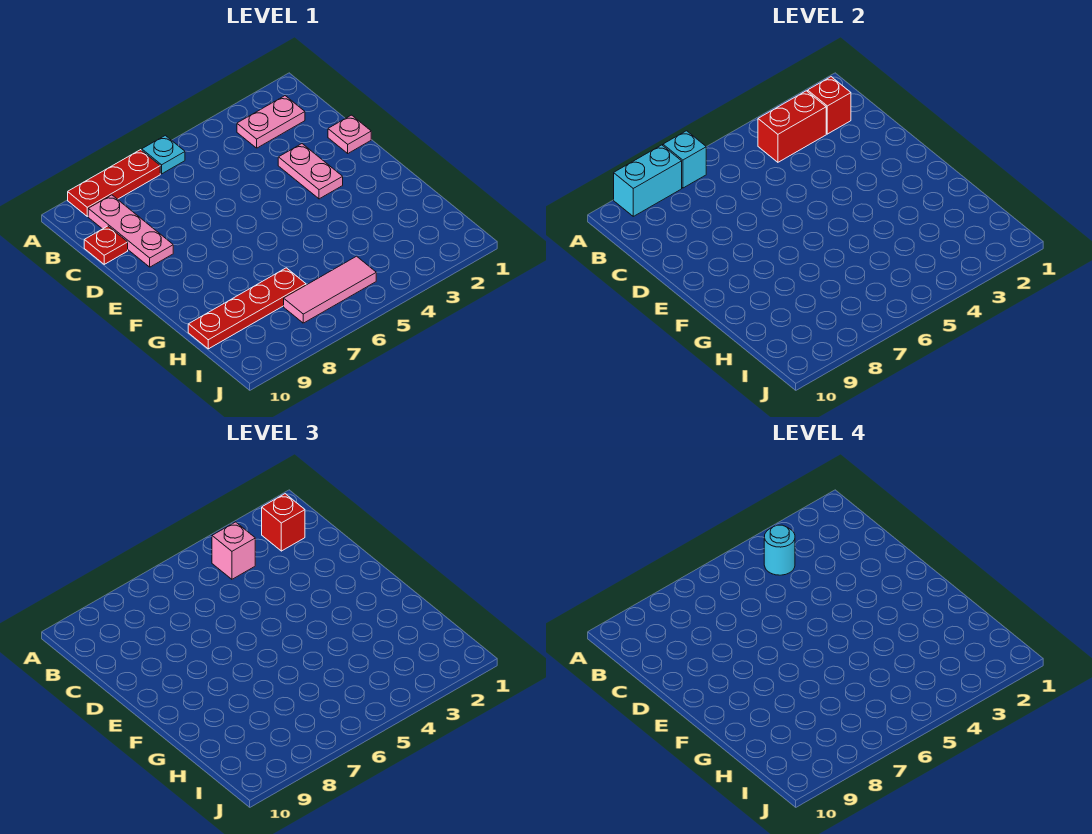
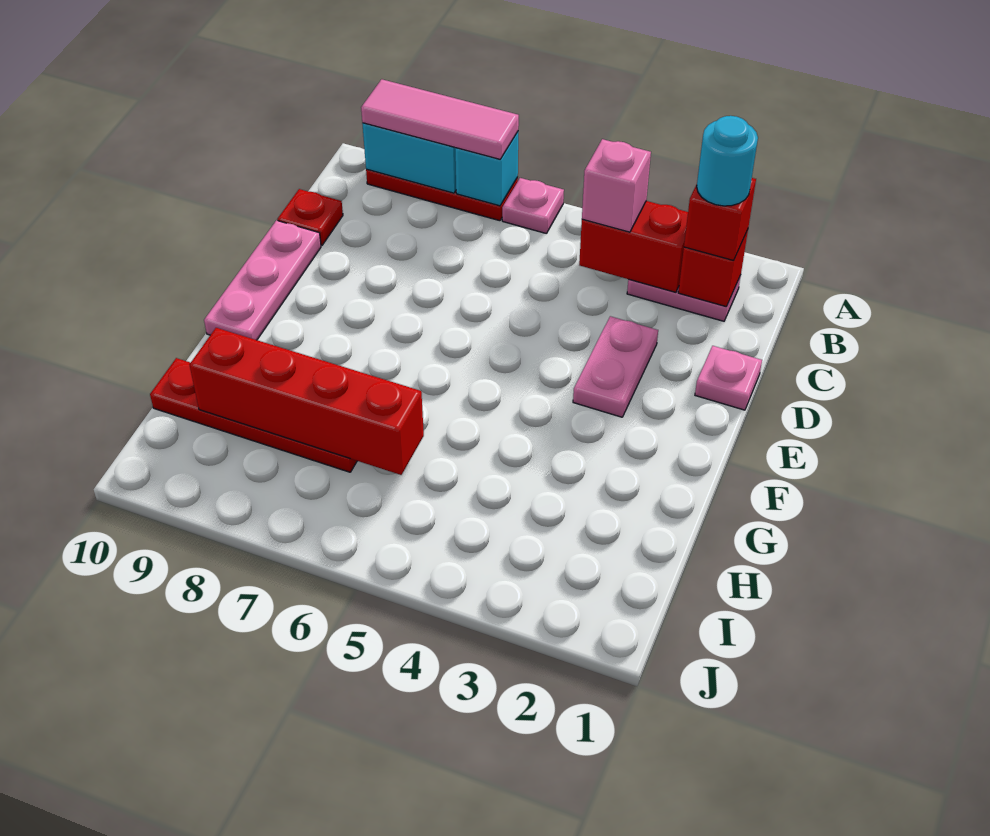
cyan plate A6 level 1 -> pink plate A6 level 1
cyan round brick B4 level 4 -> cyan round brick B2 level 4
pink plate B9:D9 level 1 -> pink plate D10:F10 level 1
none -> red brick H6:H9 level 2
pink tile I5:I7 level 1 -> pink tile A7:A9 level 3

